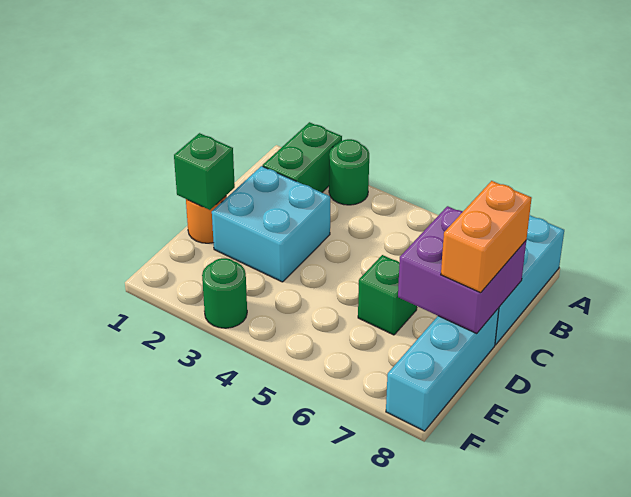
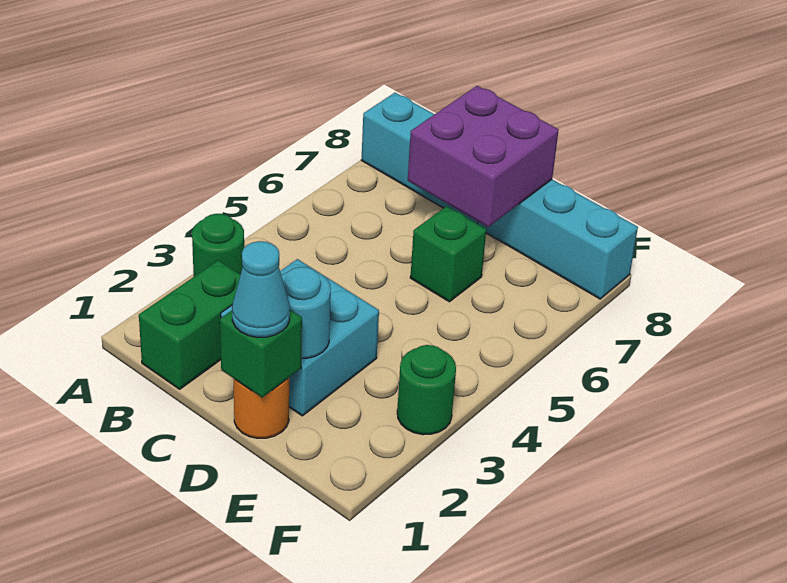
green brick A2:B2 level 1 -> green brick B1:B2 level 1
orange brick C8:D8 level 3 -> none
none -> cyan cone D1 level 3
none -> cyan round brick D2 level 2

